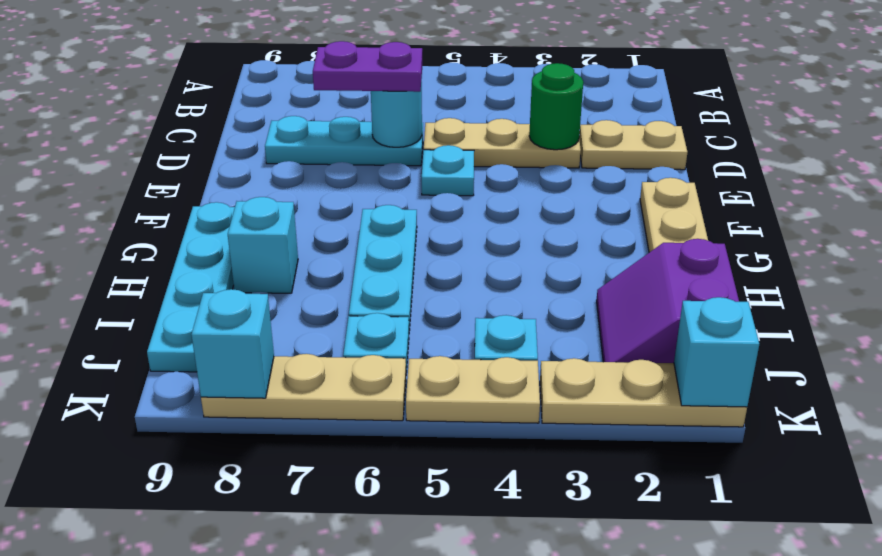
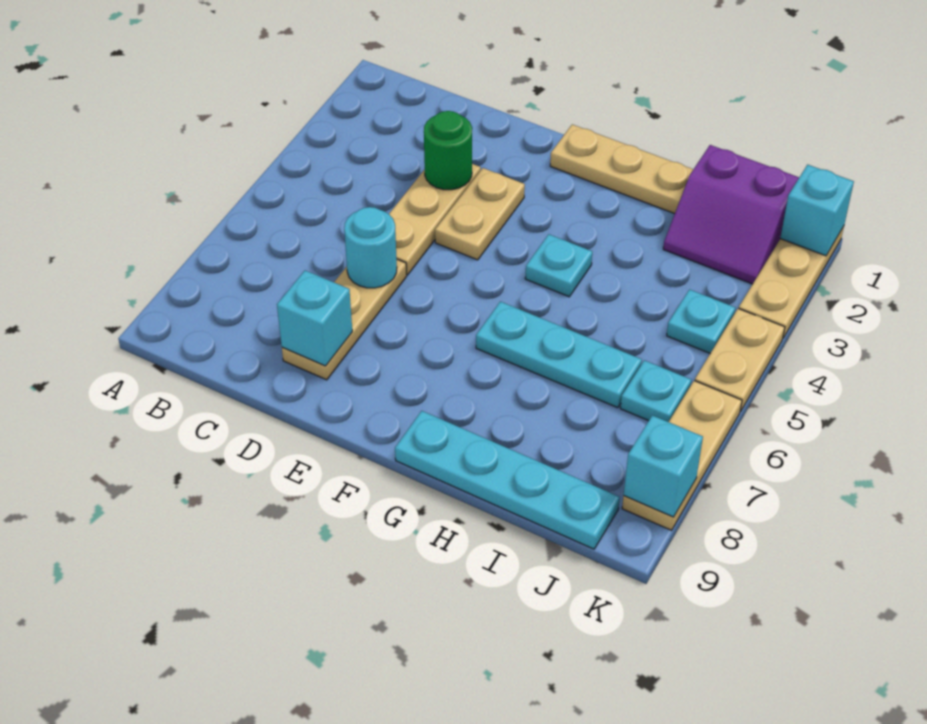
tan plate D1:D2 level 1 -> tan plate E3:E4 level 1
cyan plate D6:D8 level 1 -> tan plate D6:D8 level 1
purple plate D6:D7 level 3 -> none
cyan plate E5 level 1 -> cyan plate G4 level 1
cyan brick H8 level 1 -> cyan brick D8 level 2

